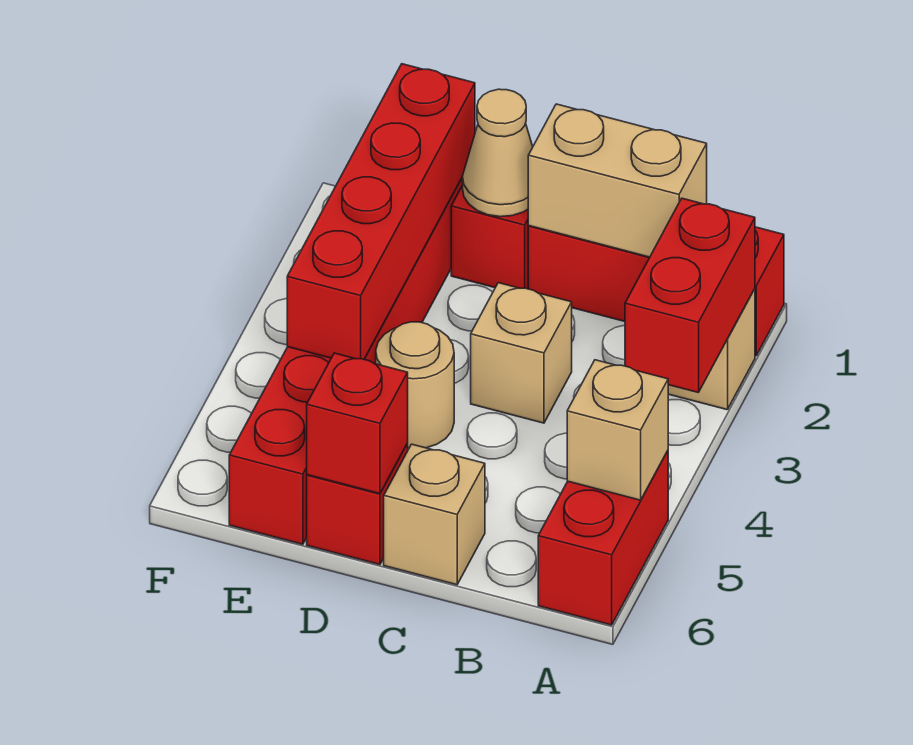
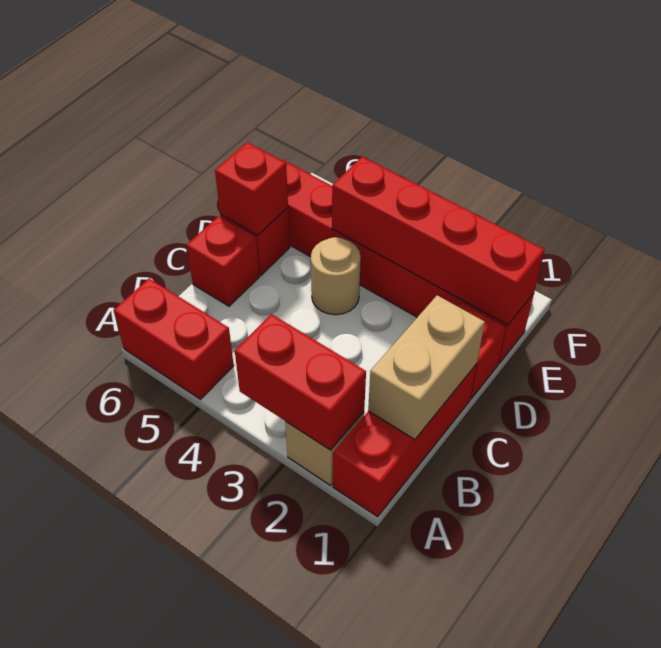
tan brick A5 level 2 -> none
tan brick C3 level 1 -> none
tan brick C6 level 1 -> red brick C6 level 1
tan cone D1 level 2 -> none

